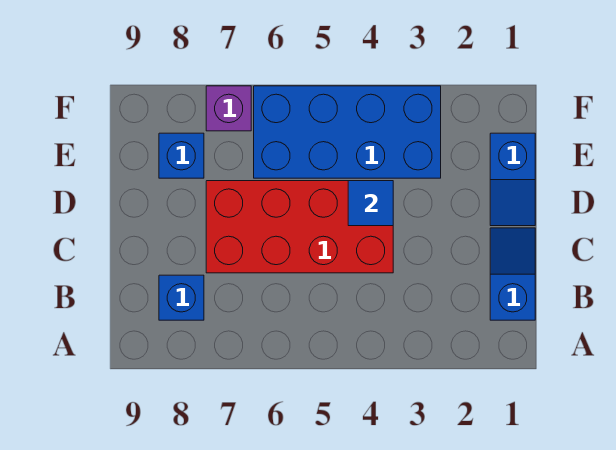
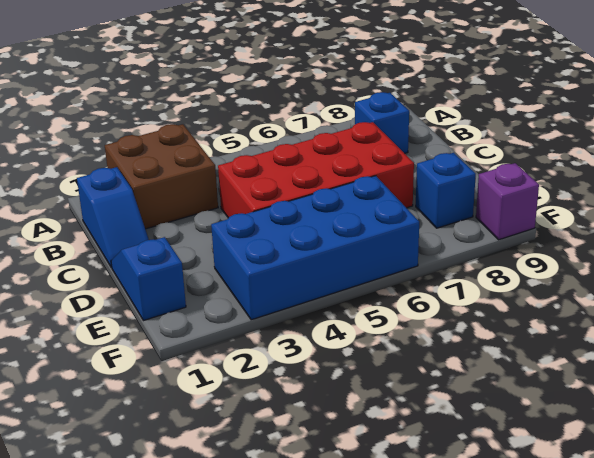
none -> brown brick A2:B3 level 1
blue tile D4 level 2 -> none
purple brick F7 level 1 -> purple brick F9 level 1

